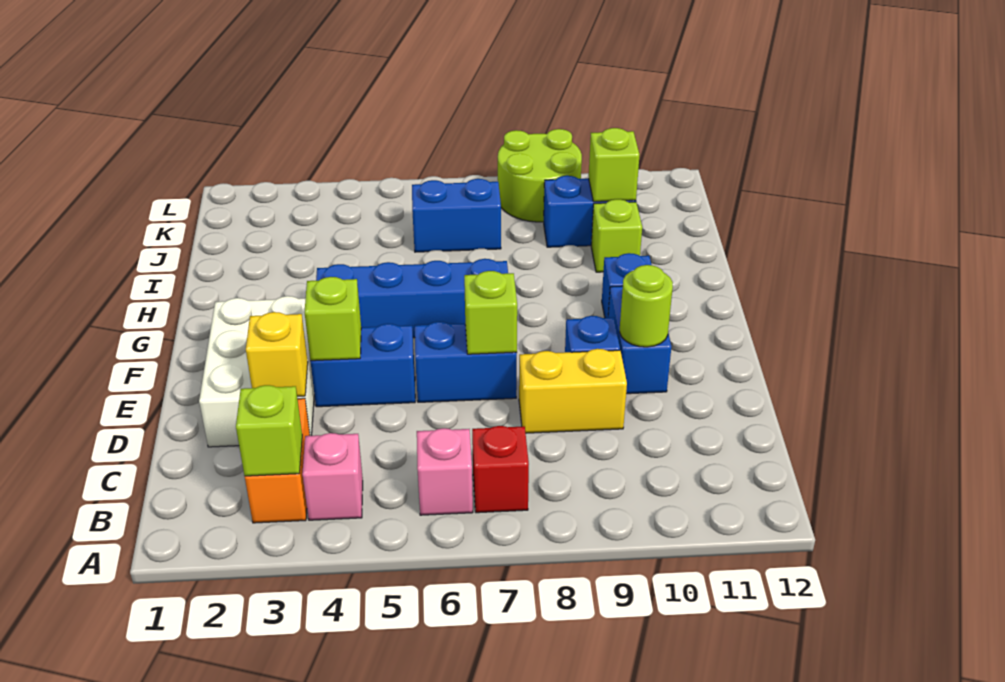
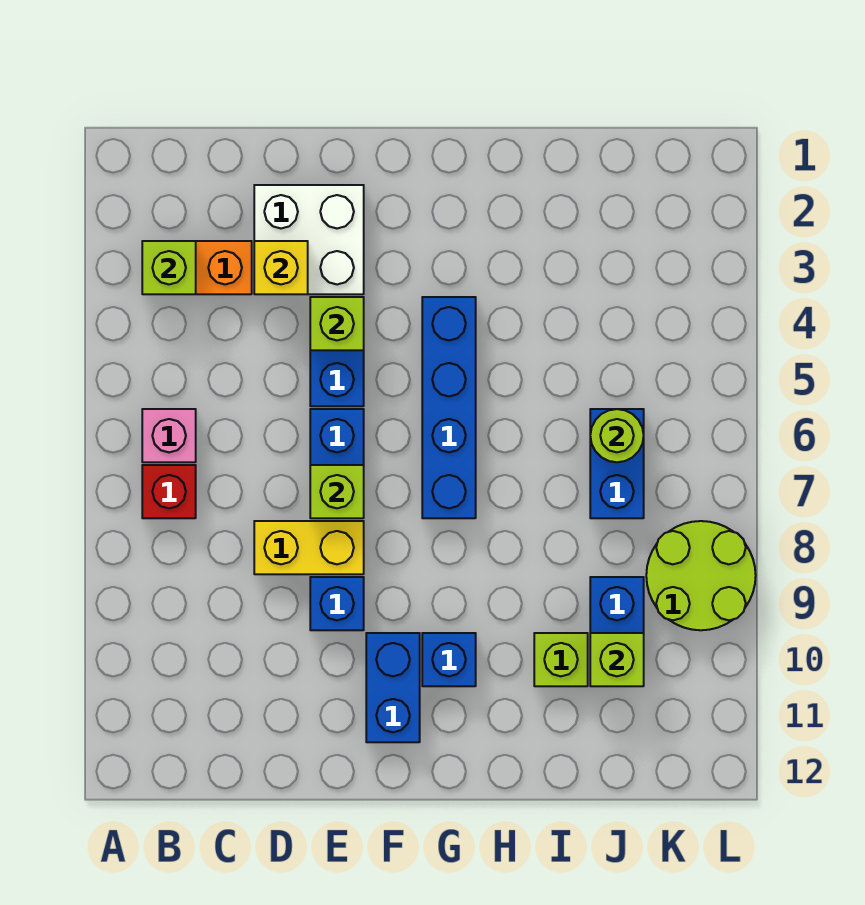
pink brick B4 level 1 -> none
white brick D2:F3 level 1 -> white brick D2:E3 level 1
yellow brick D8:D9 level 1 -> yellow brick D8:E8 level 1
blue brick E10:F10 level 1 -> blue brick F10:F11 level 1
lime round brick E10 level 2 -> lime round brick J6 level 2

